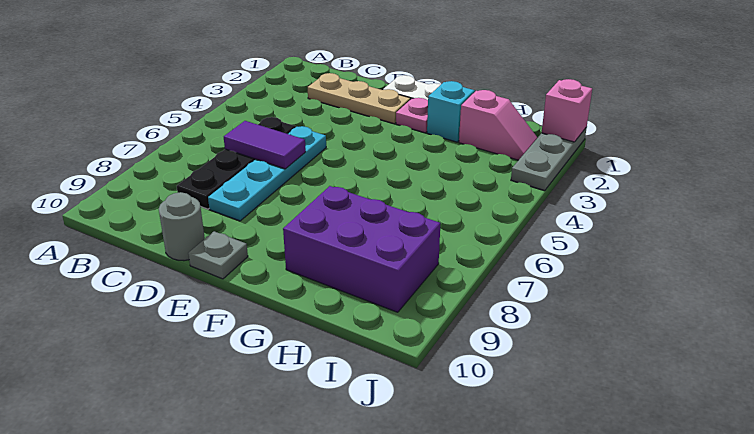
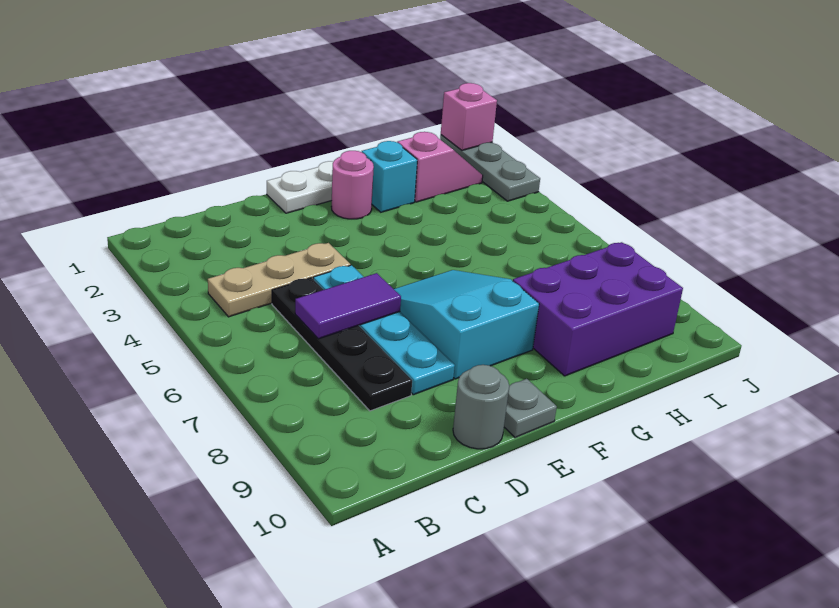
tan plate C2:E2 level 1 -> tan plate B4:D4 level 1
none -> cyan slope E6:F8 level 1 top 8
pink plate F2 level 1 -> pink round brick F2 level 1

